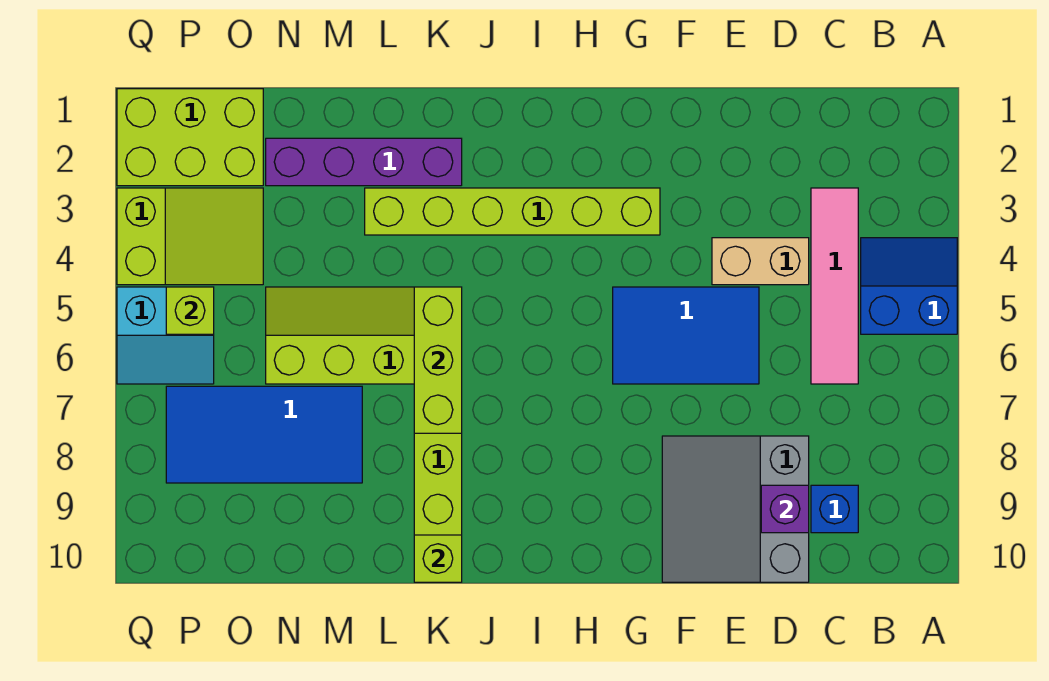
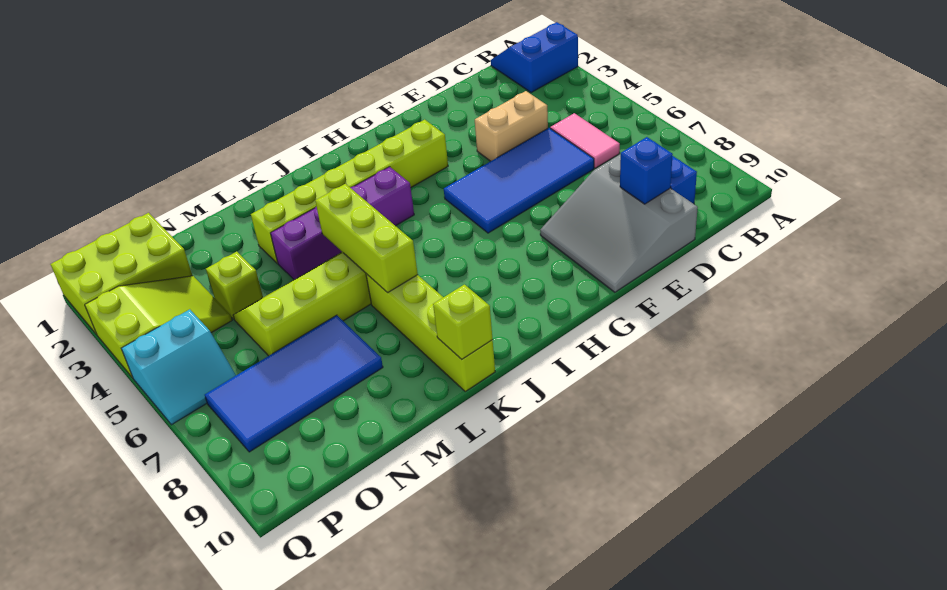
blue slope A4:B5 level 1 top 5 -> blue slope A1:B2 level 1 top 2
pink tile C3:C6 level 1 -> pink tile C5:C6 level 1
purple brick D9 level 2 -> blue brick D9 level 2
blue tile E5:G6 level 1 -> blue tile D5:G6 level 1
purple brick K2:N2 level 1 -> purple brick I4:L4 level 1
lime brick P5 level 2 -> lime brick N4 level 1

